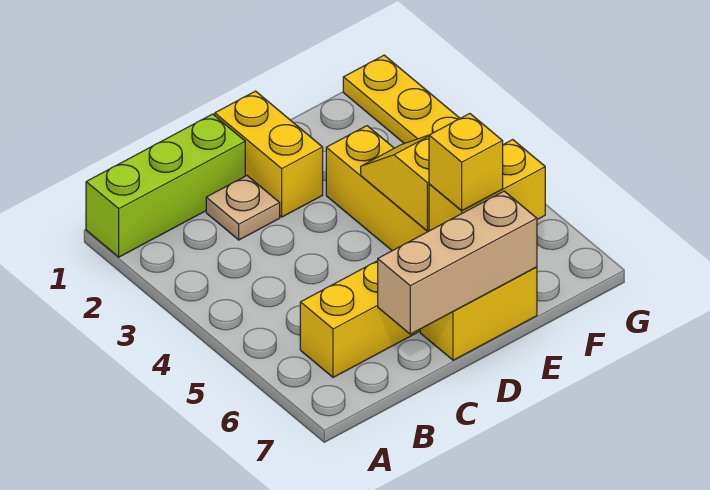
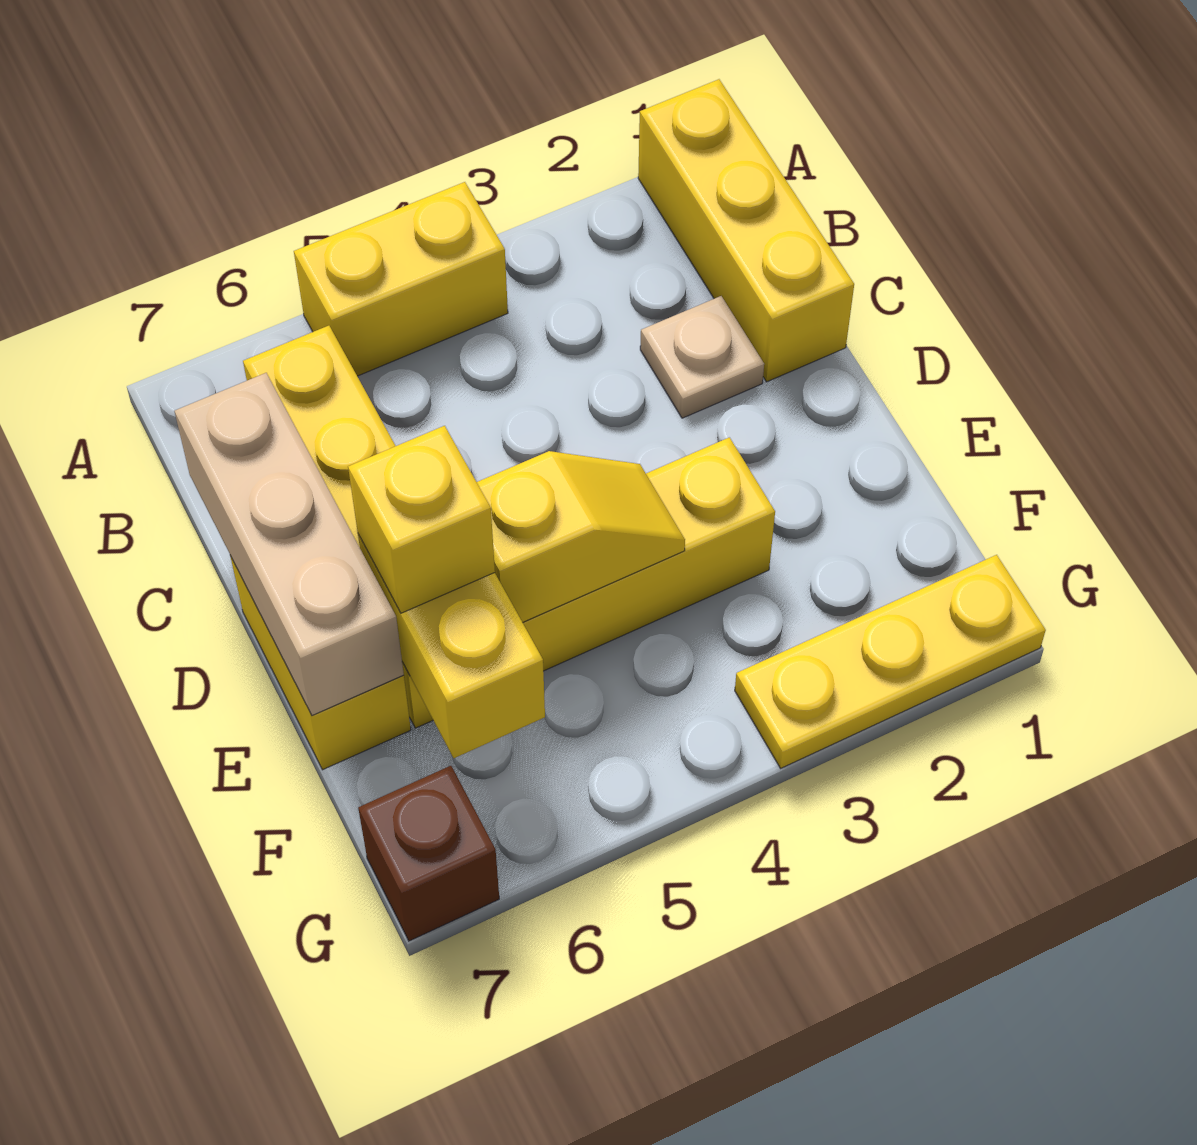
lime brick A1:C1 level 1 -> yellow brick A1:C1 level 1
yellow brick D1:D2 level 1 -> yellow brick A4:A5 level 1
none -> brown brick G7 level 1

